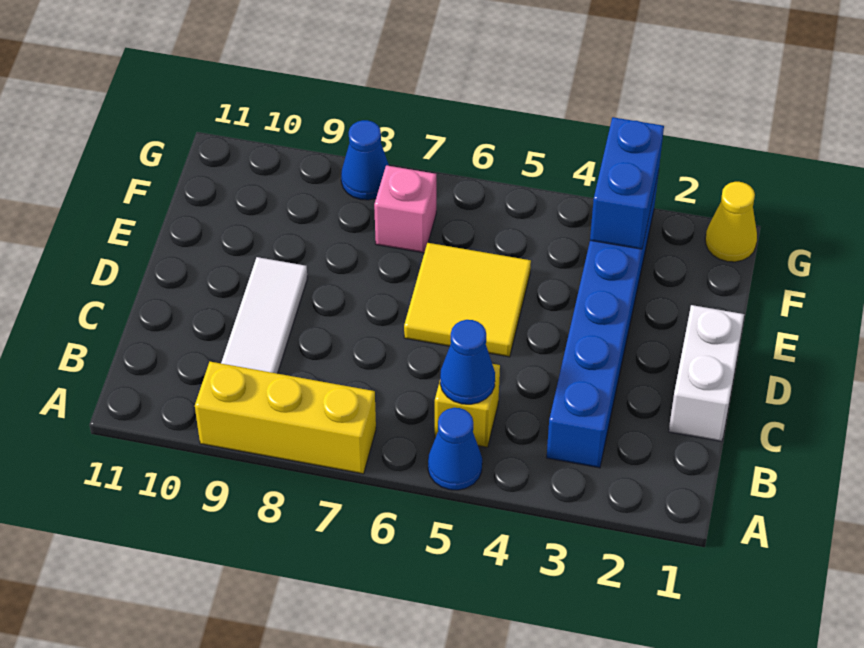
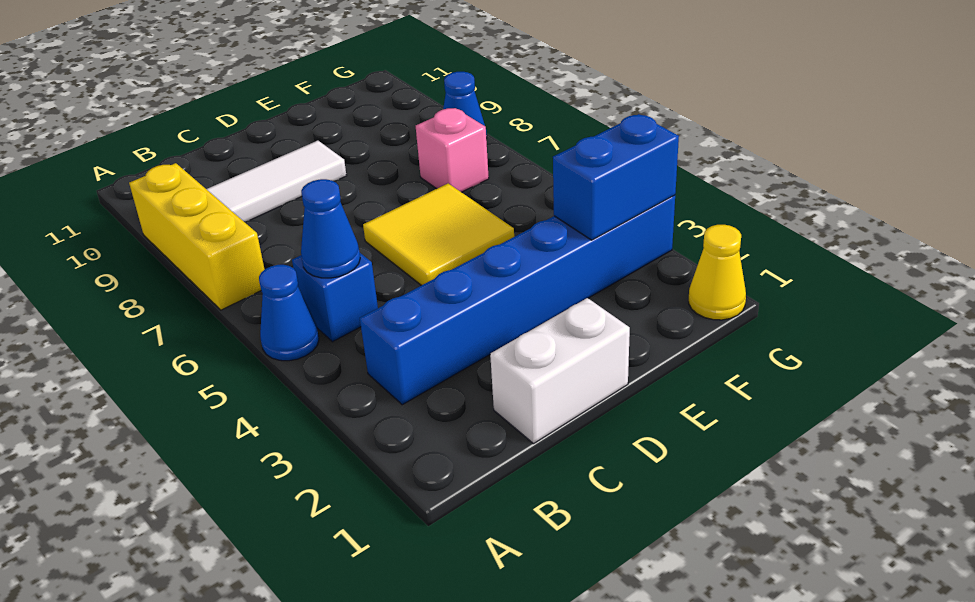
yellow brick B5 level 1 -> blue brick B5 level 1

